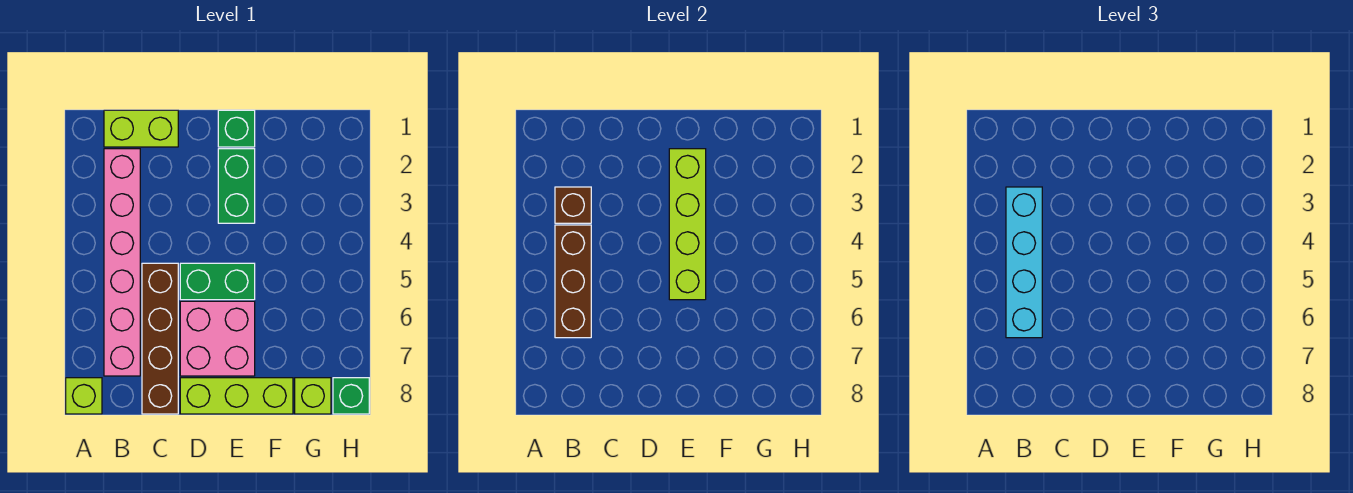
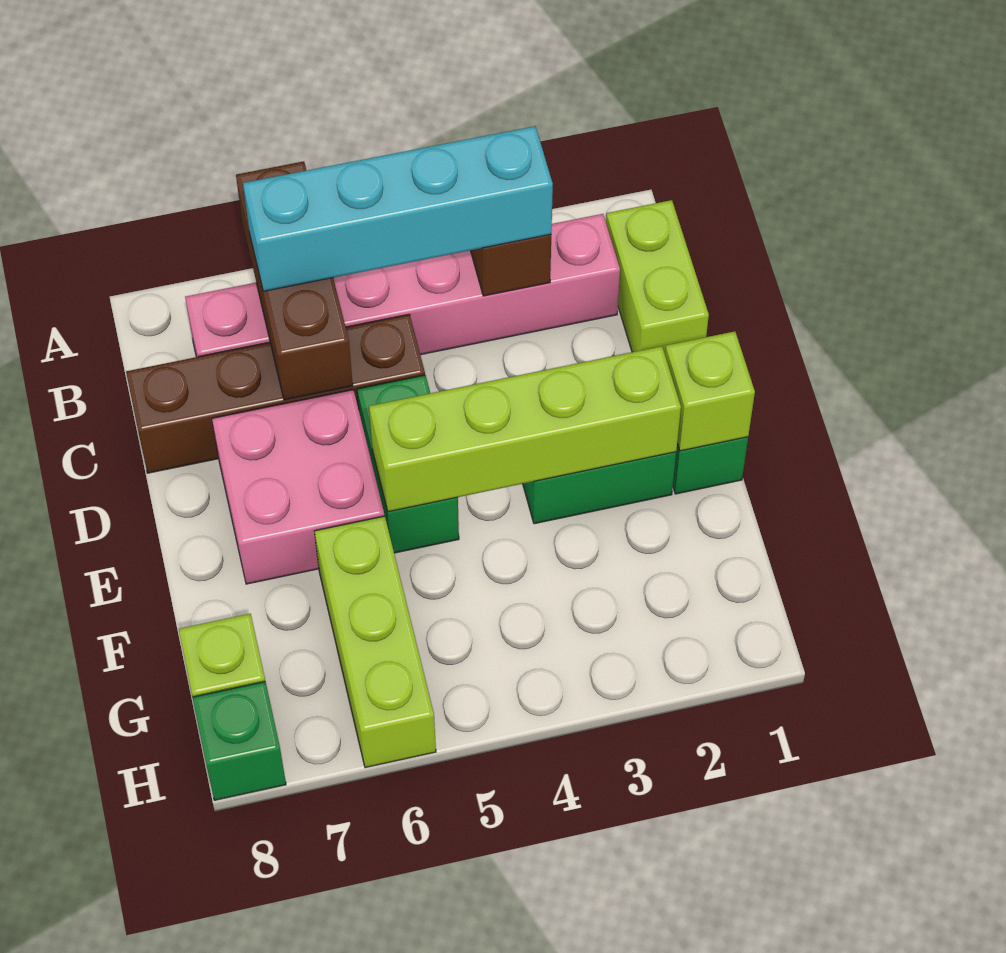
lime brick A8 level 1 -> lime brick E1 level 2
brown brick B4:B6 level 2 -> brown brick A6:C6 level 2
lime brick D8:F8 level 1 -> lime brick F6:H6 level 1

